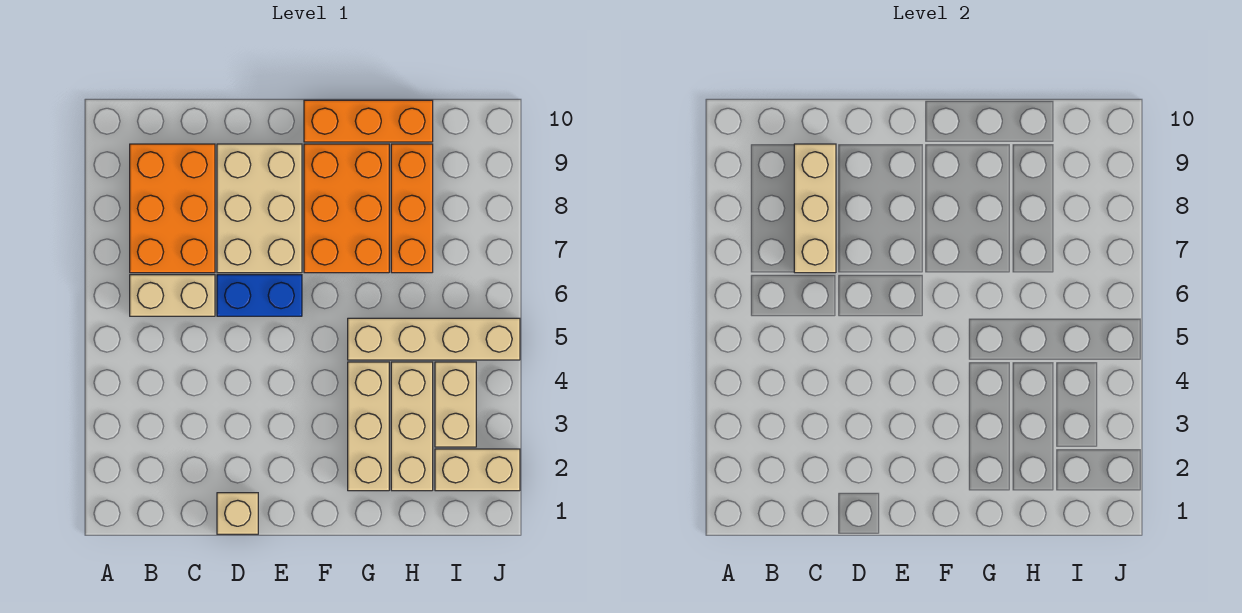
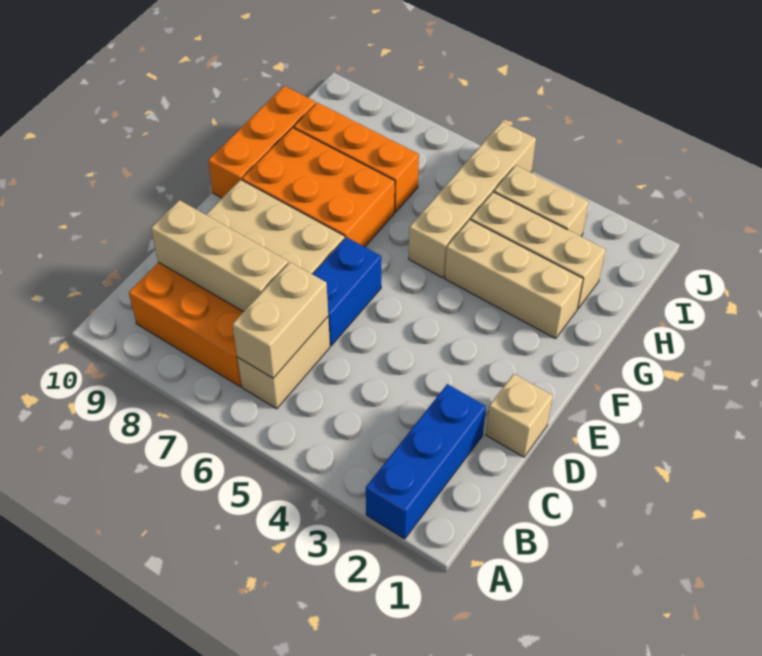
none -> blue brick A2:C2 level 1
tan brick I2:J2 level 1 -> tan brick B6:C6 level 2

